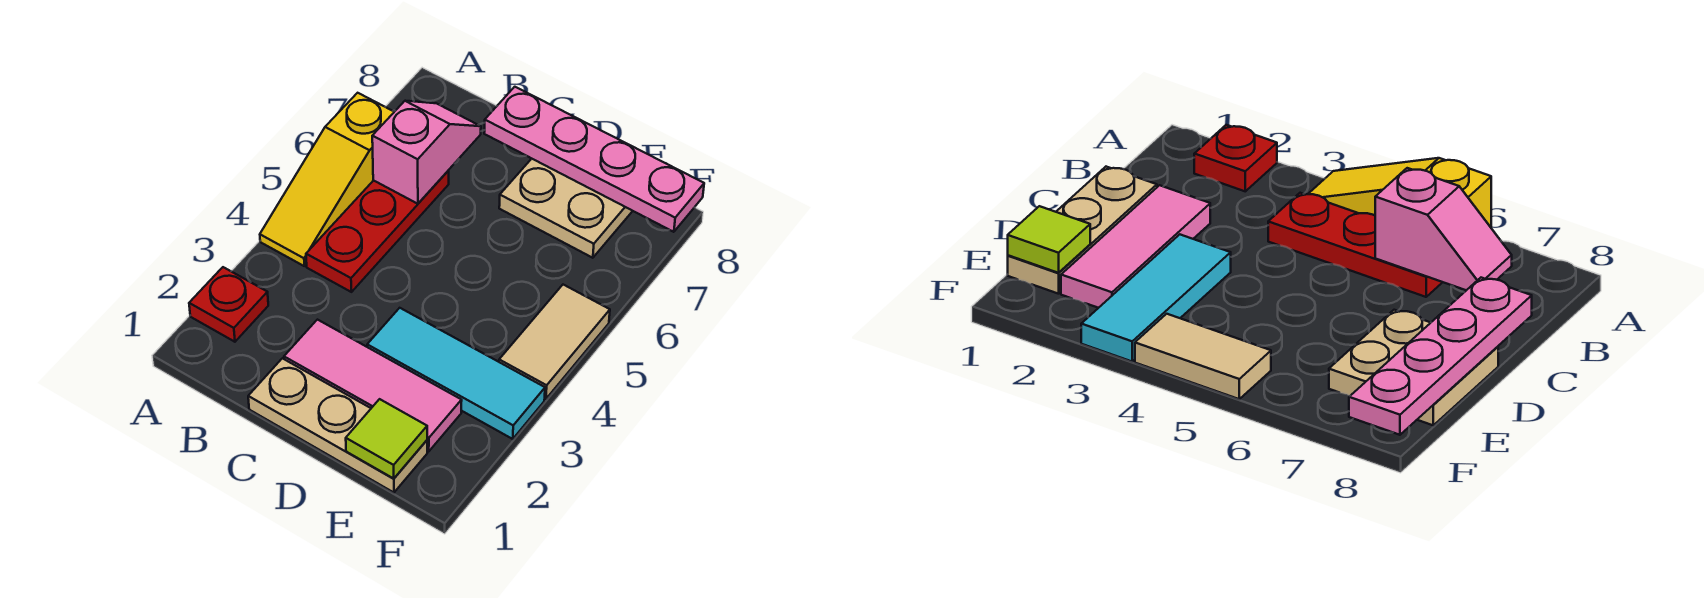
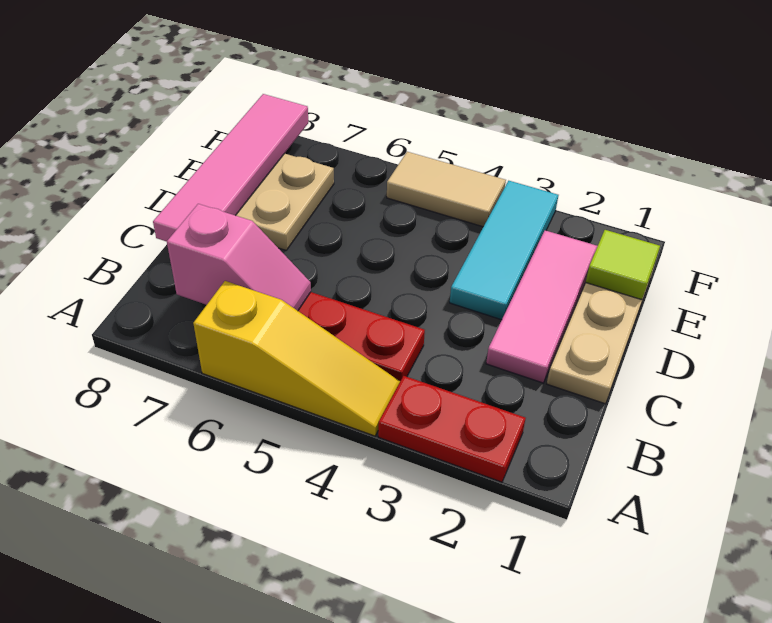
red plate A2 level 1 -> red plate A2:A3 level 1
pink slope B6:B7 level 2 top 6 -> pink slope B6:B7 level 2 top 7
pink plate C8:F8 level 2 -> pink tile C8:F8 level 2

